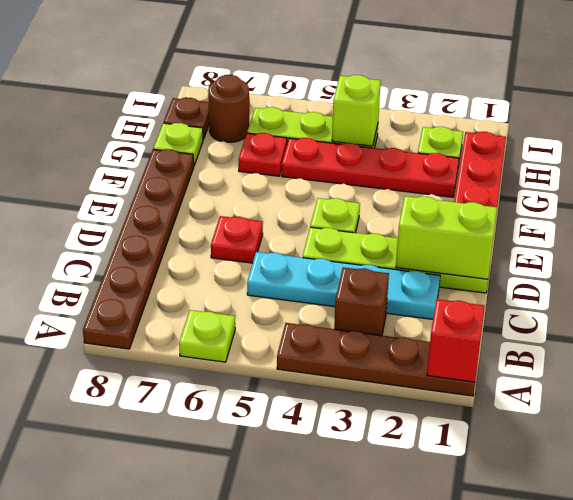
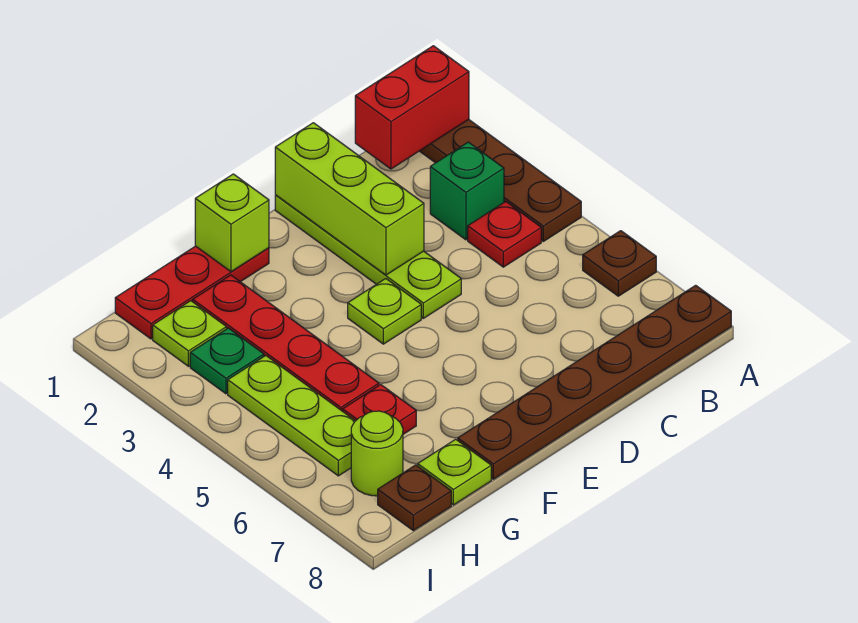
red brick A1 level 2 -> red brick A1:B1 level 2
lime plate A6 level 1 -> brown plate A6 level 1
brown brick B3 level 1 -> green brick B3 level 1
cyan plate C2:C5 level 1 -> none
lime brick D1:D2 level 2 -> lime brick D1:D3 level 2
red plate D6 level 1 -> red plate B4 level 1
none -> green plate H3 level 1
lime brick H4 level 2 -> lime brick F1 level 2
brown round brick H7 level 1 -> lime round brick H7 level 1

